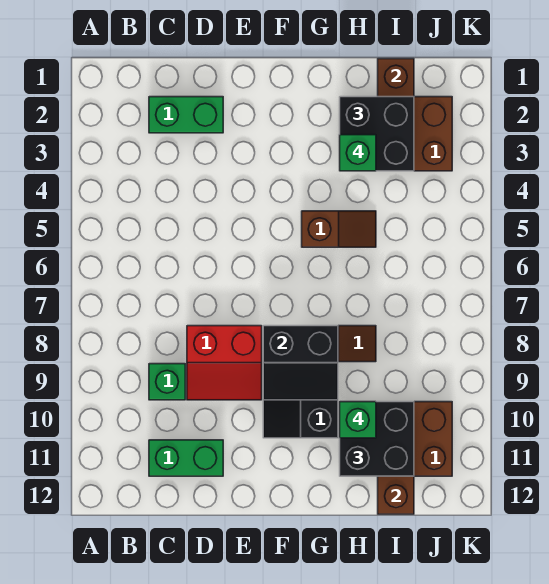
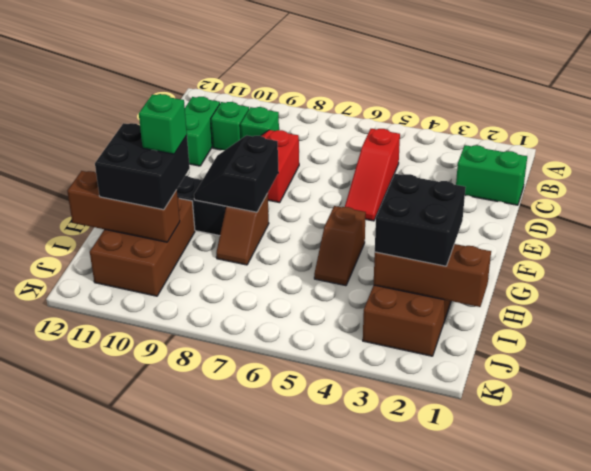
green brick C2:D2 level 1 -> green brick C1:C2 level 1
none -> red slope C5:E5 level 1 top C
green brick H3 level 4 -> green brick C10 level 1

